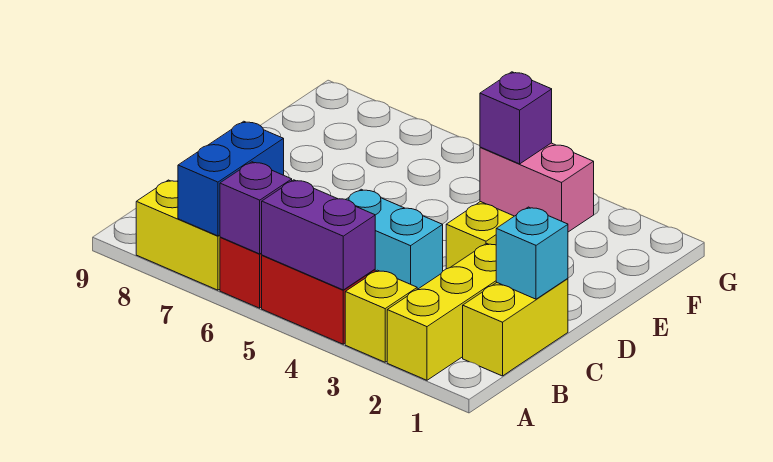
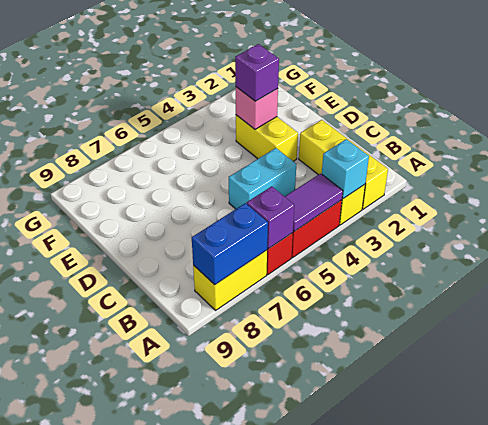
purple brick A4:A5 level 2 -> purple tile A4:A5 level 2
blue brick A7:B7 level 2 -> blue brick A7:A8 level 2
yellow brick B1:C1 level 1 -> none
cyan brick C1 level 2 -> cyan brick A3 level 2
pink brick E2:E3 level 2 -> pink brick E3 level 2

